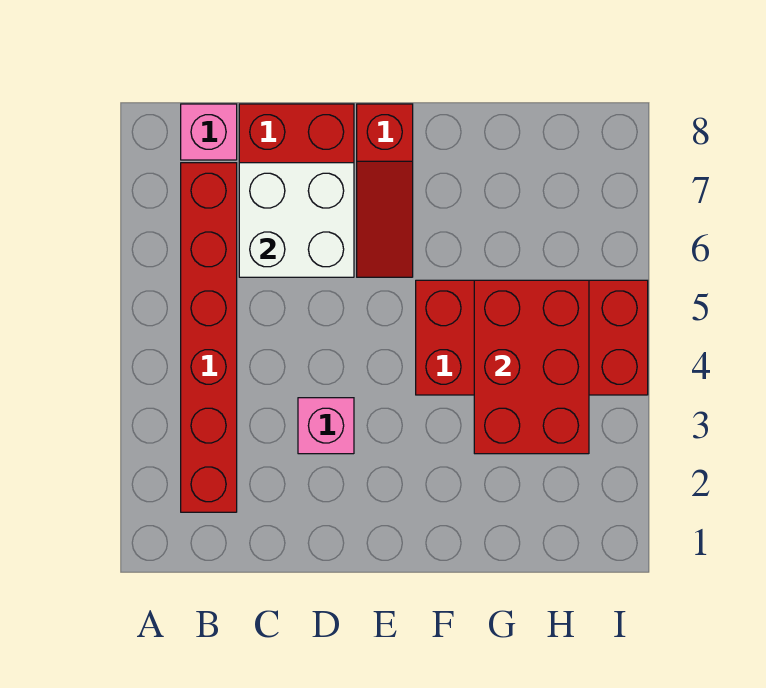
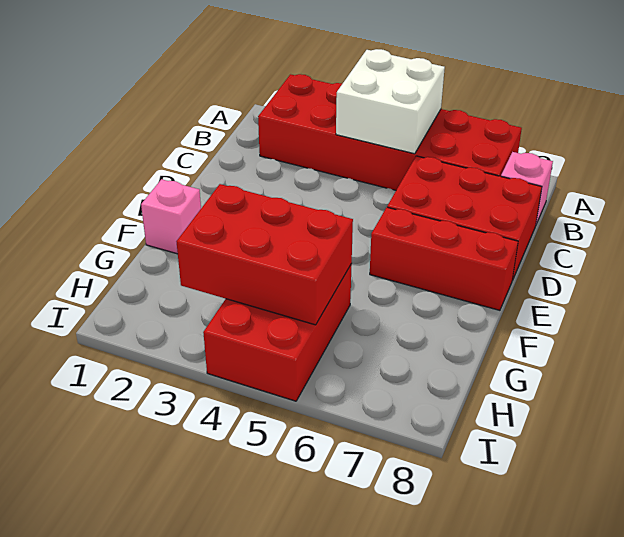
red brick B2:B7 level 1 -> red brick A2:B7 level 1
white brick C6:D7 level 2 -> white brick A4:B5 level 2
pink brick D3 level 1 -> pink brick F1 level 1
red slope E6:E8 level 1 top 8 -> red brick E6:E8 level 1
red brick F4:I5 level 1 -> red brick G4:I5 level 1

